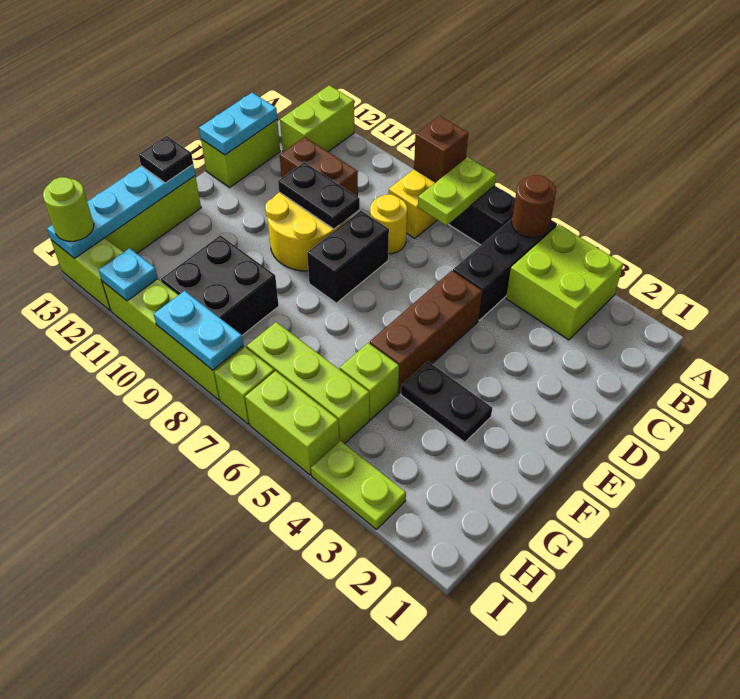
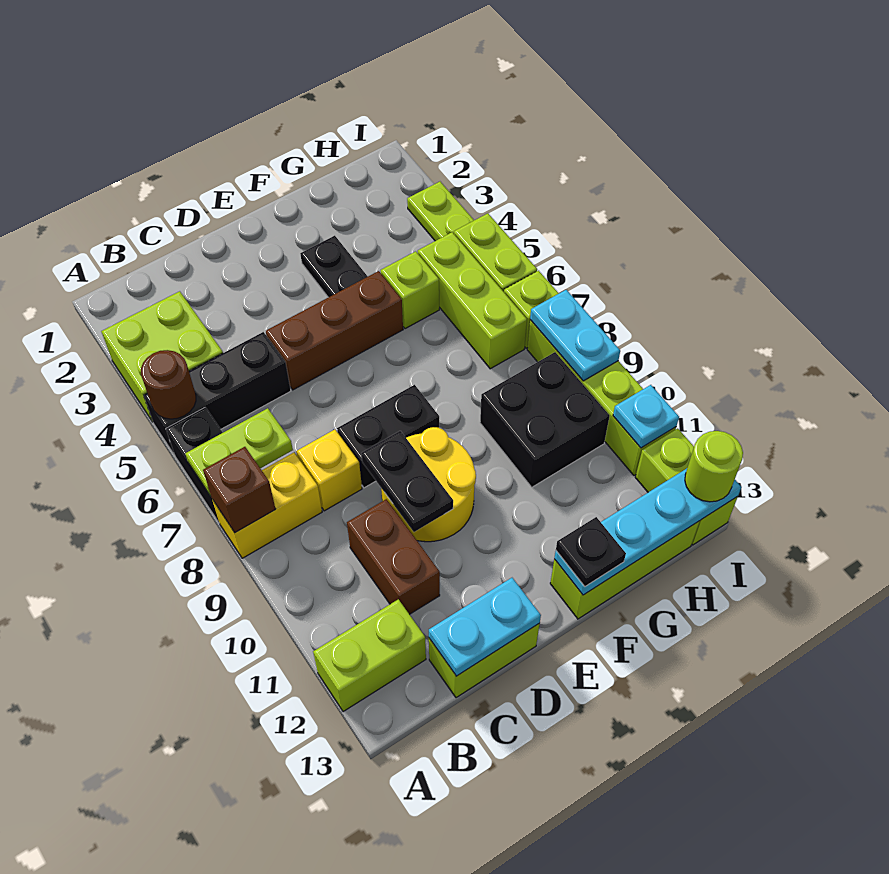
yellow round brick C8 level 1 -> yellow brick C8 level 1

